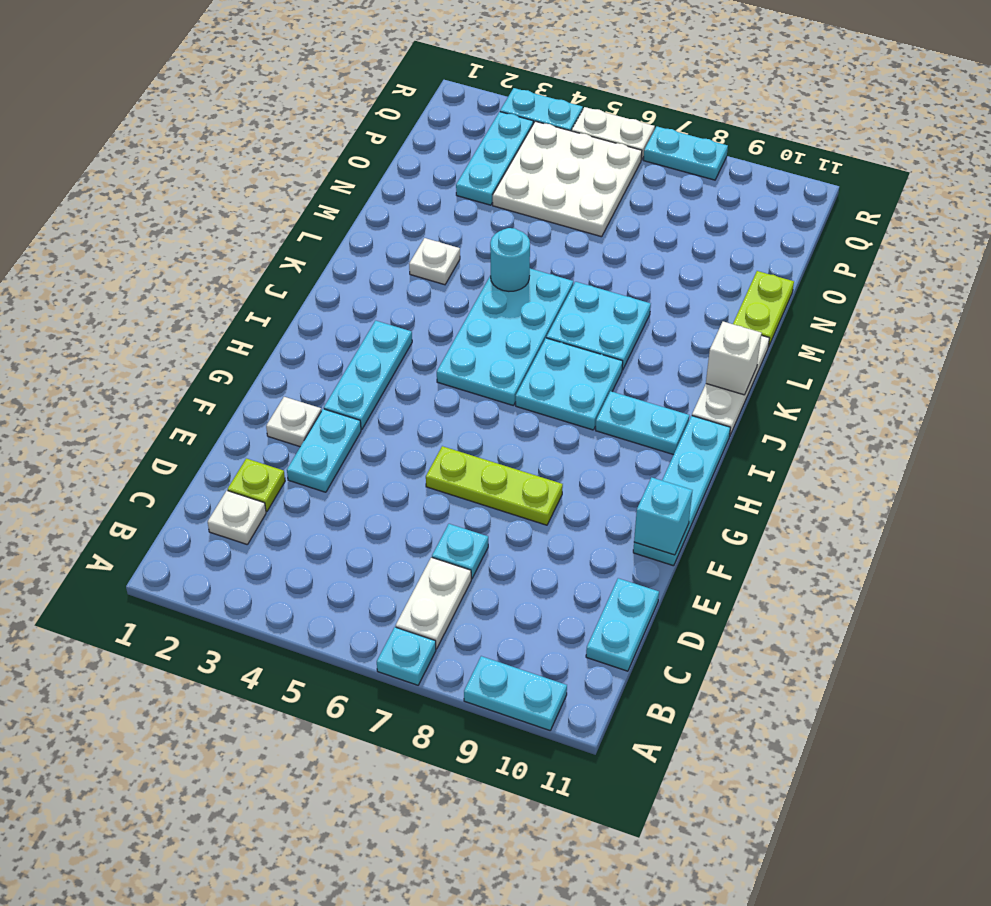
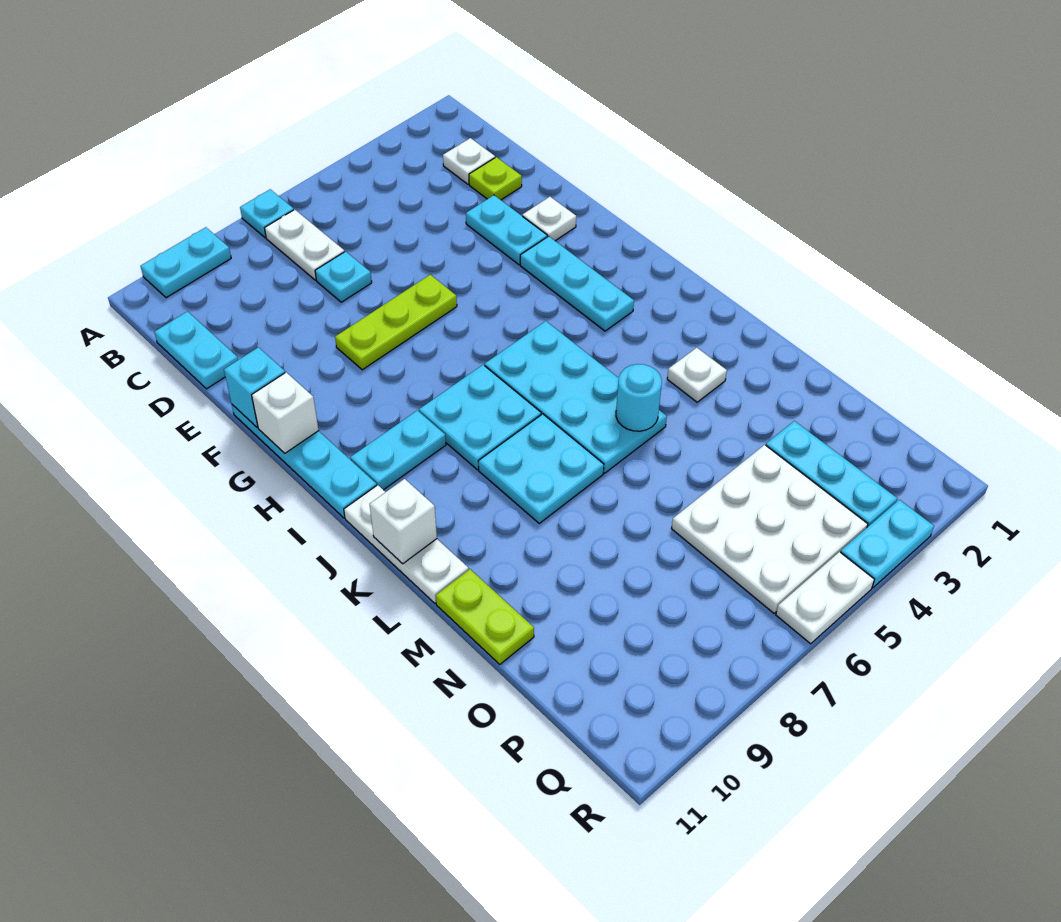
none -> white brick G11 level 2
cyan plate R7:R8 level 1 -> none

